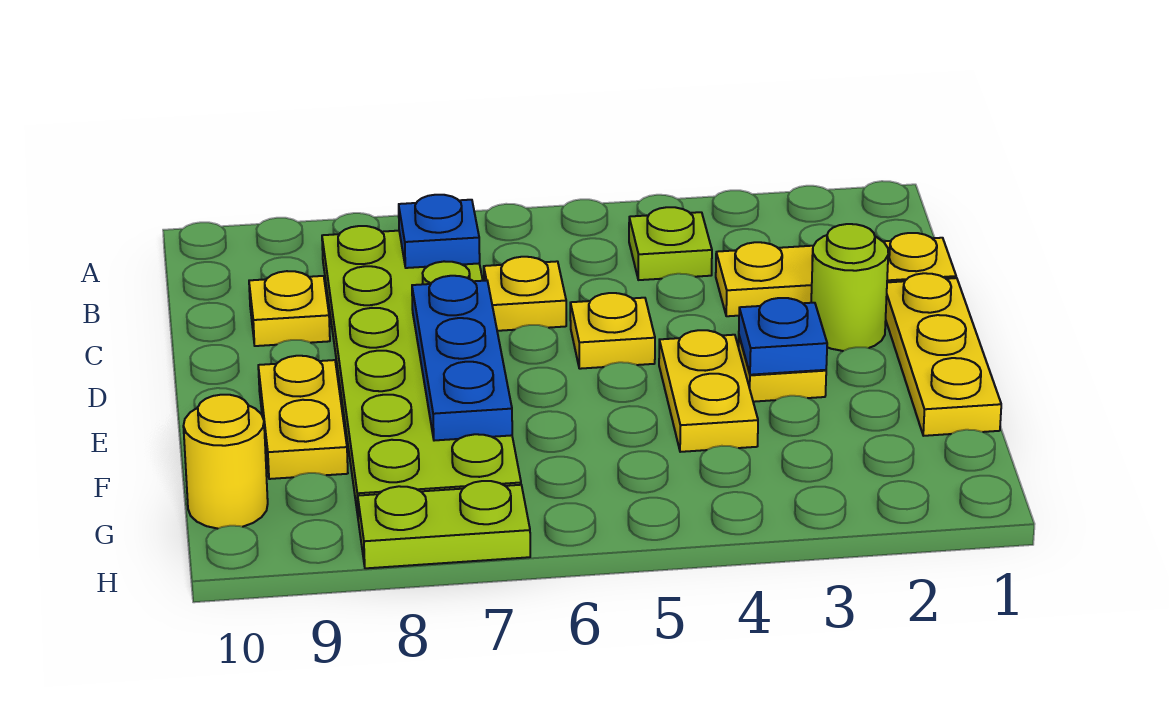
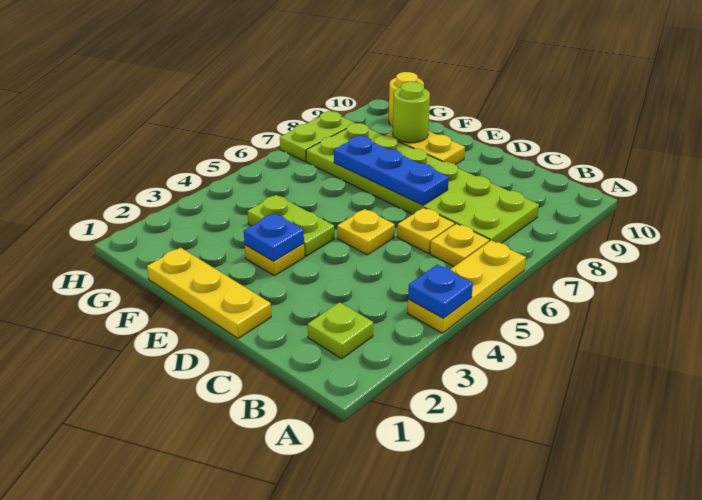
lime plate B4 level 1 -> lime plate B2 level 1
blue plate B7 level 2 -> blue plate A4 level 2
yellow plate C1:C3 level 1 -> yellow plate A4:A6 level 1
yellow plate C9 level 1 -> yellow plate B6 level 1
lime round brick D2 level 1 -> lime round brick F9 level 2
yellow plate E4:F4 level 1 -> lime plate E4:F4 level 1

